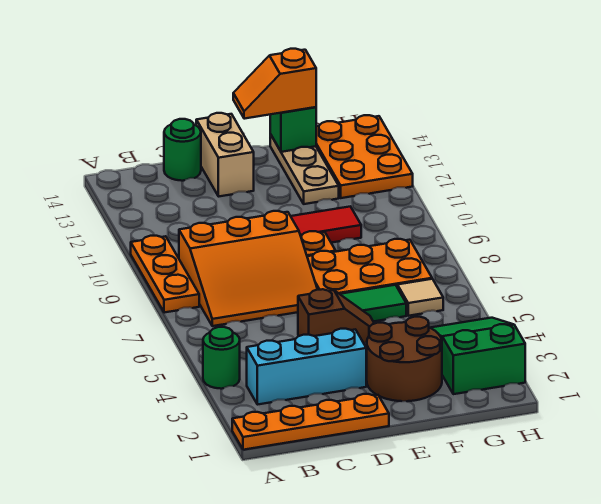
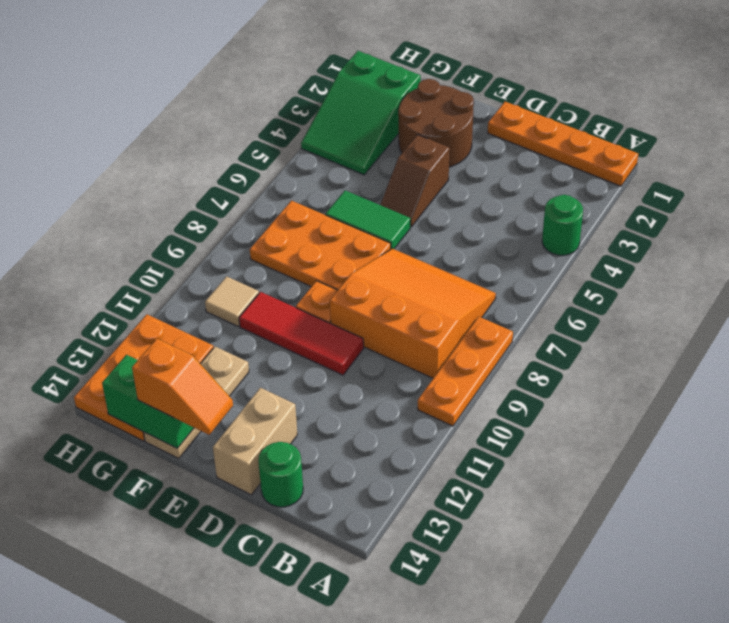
cyan brick B3:D3 level 1 -> none
brown slope D5:E5 level 1 top D -> brown slope E4:E5 level 1 top 4
green brick F14 level 2 -> green brick F14:G14 level 2
tan tile G6 level 1 -> tan tile G10 level 1

